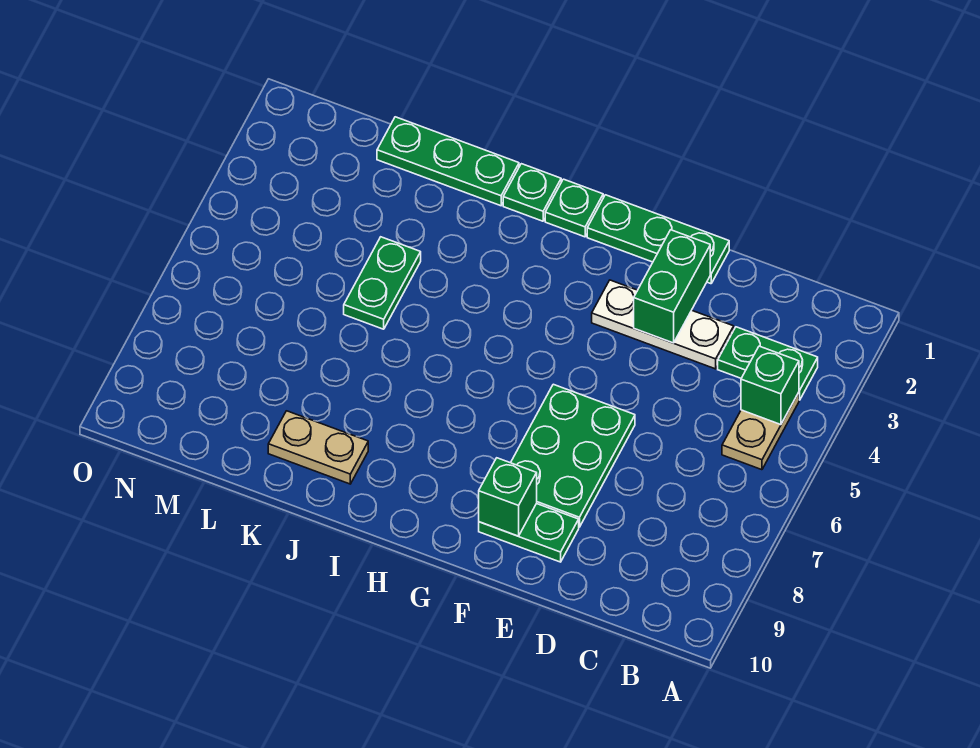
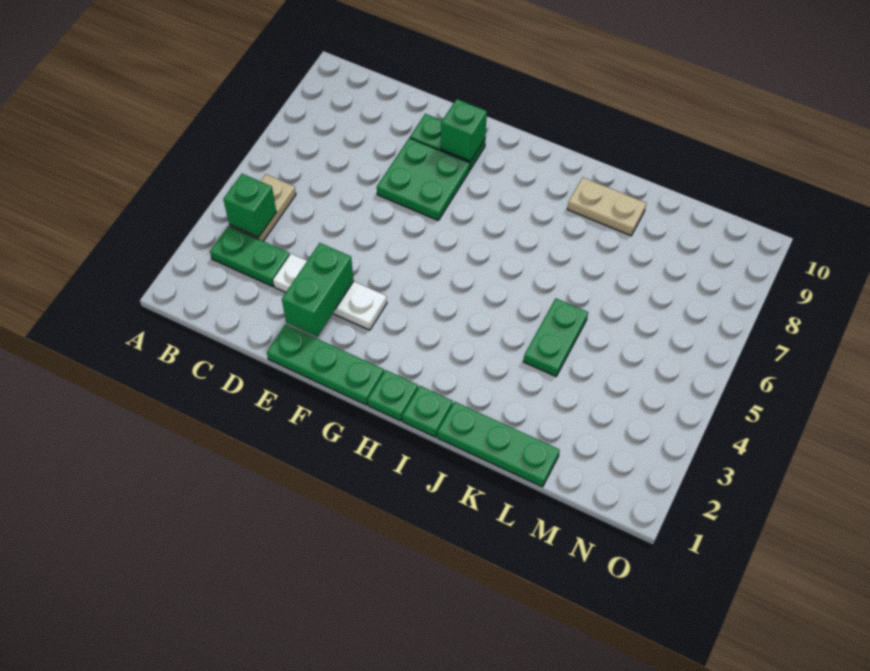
green plate E6:F8 level 1 -> green plate E7:F8 level 1

